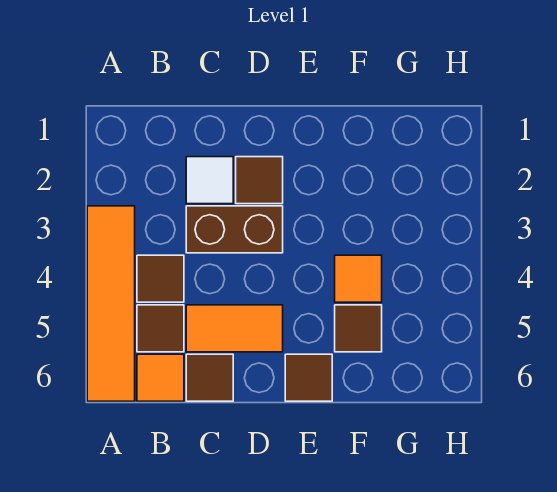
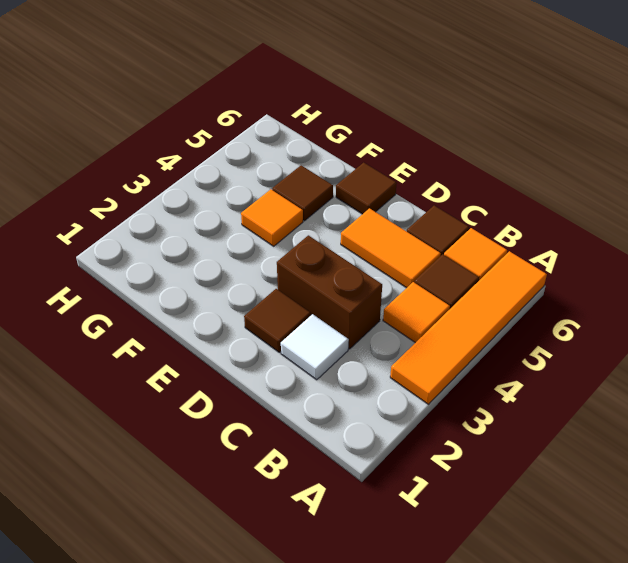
brown tile B4 level 1 -> orange tile B4 level 1

